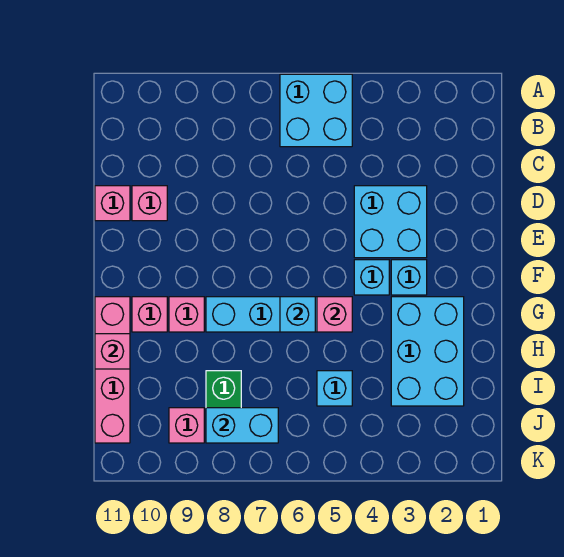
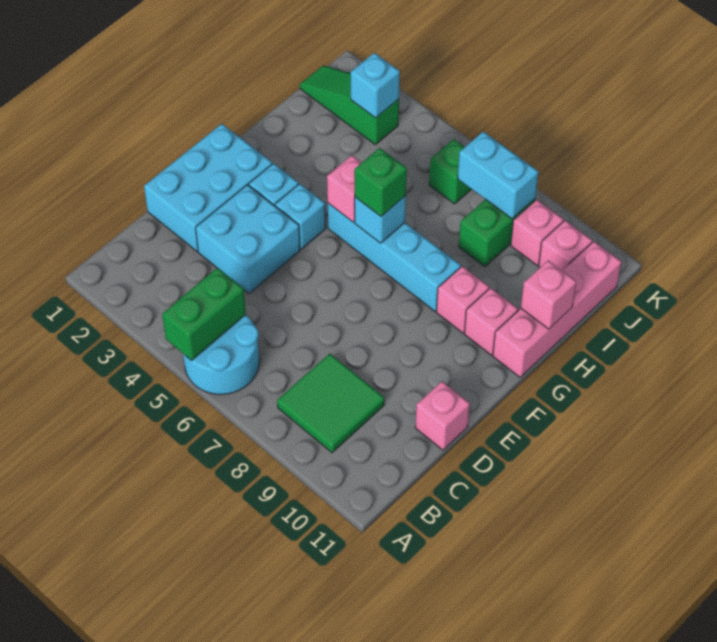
cyan brick A5:B6 level 1 -> cyan round brick A5:B6 level 1
none -> green brick A5:B5 level 2
none -> green tile B8:C9 level 1
pink brick D10 level 1 -> pink brick J10 level 1
cyan brick G2:I3 level 1 -> cyan brick D1:F2 level 1
none -> green brick G6 level 3
cyan brick I5 level 1 -> cyan brick J3 level 2
none -> green slope J1:J3 level 1 top 3
none -> green brick J6 level 1

